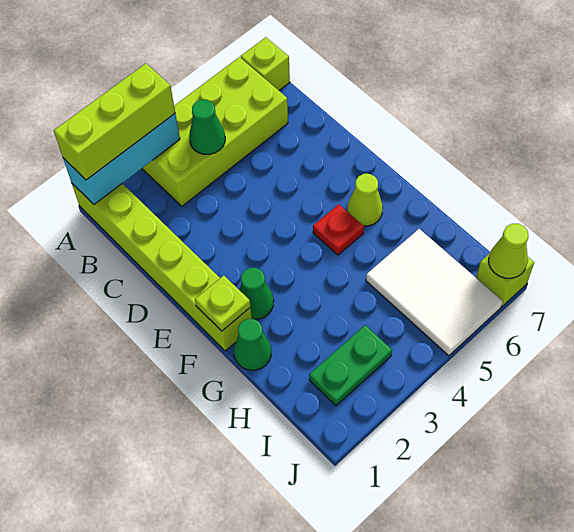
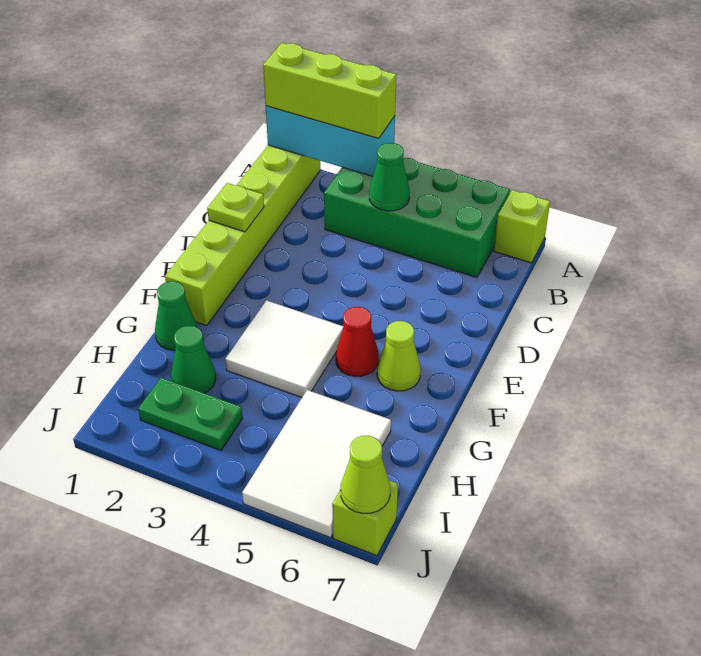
lime brick A3:B6 level 1 -> green brick A3:B6 level 1
lime plate F1 level 2 -> lime plate D1 level 2
green cone F2 level 1 -> green cone H2 level 1
none -> white tile F3:G4 level 1
red plate F5 level 1 -> red cone F5 level 1

